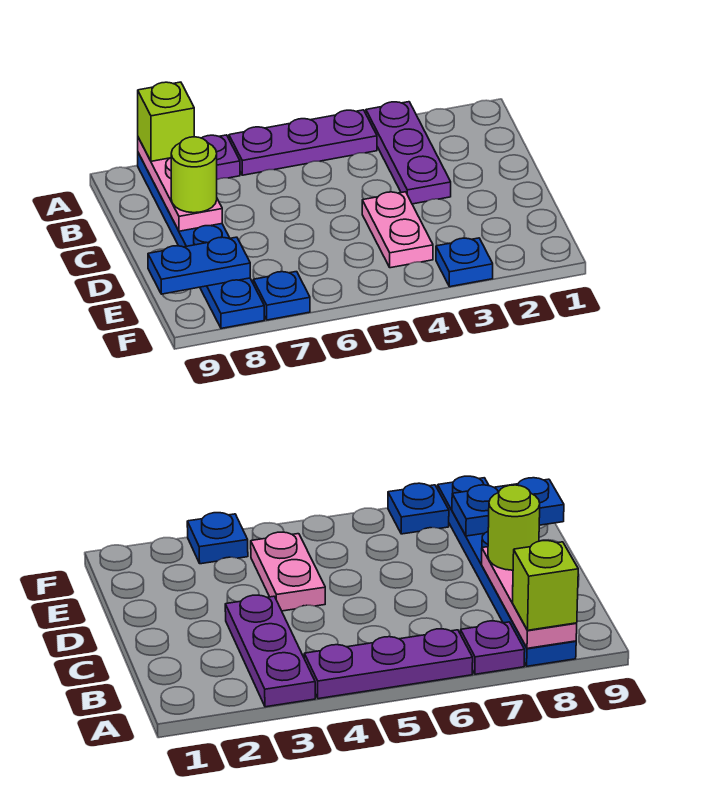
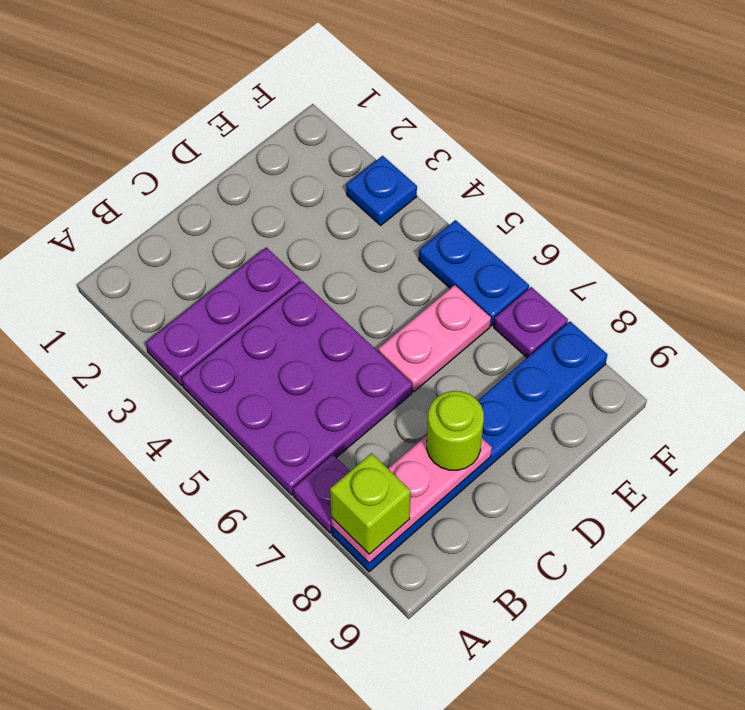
purple plate A4:A6 level 1 -> purple plate A4:C6 level 1
pink plate D4:E4 level 1 -> pink plate D6:E6 level 1
blue plate E8:E9 level 2 -> blue plate F5:F6 level 1
blue plate F7 level 1 -> purple plate F7 level 1

